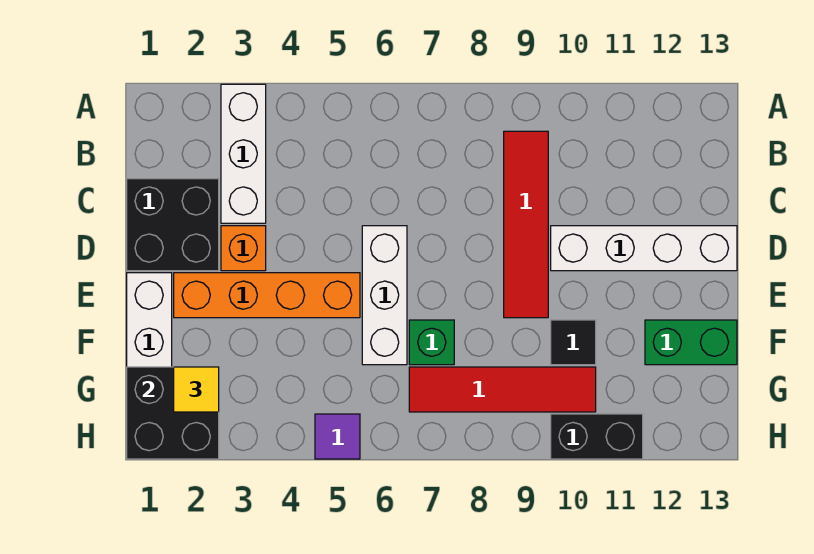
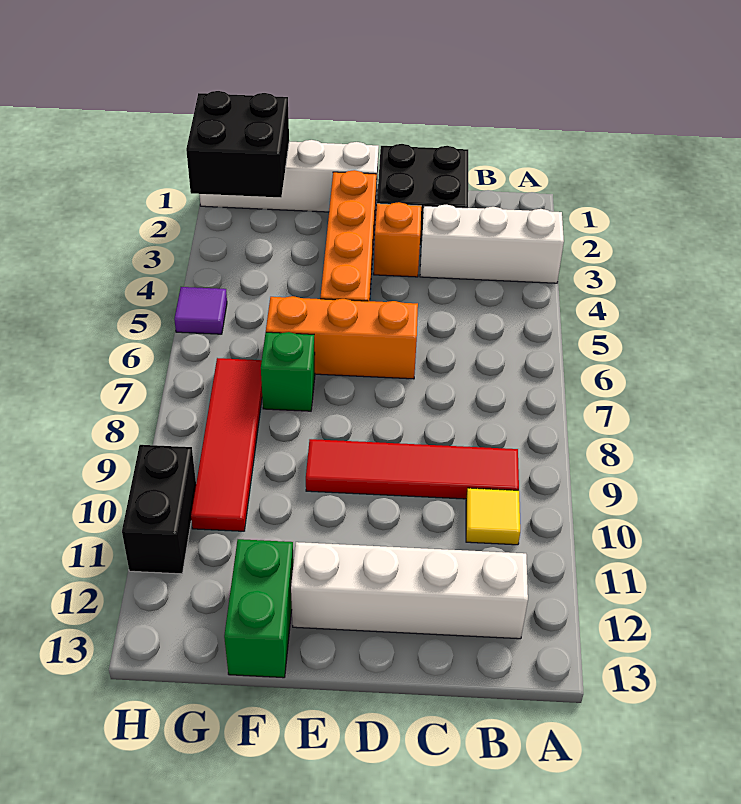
white brick D6:F6 level 1 -> orange brick D6:F6 level 1
white brick D10:D13 level 1 -> white brick B12:E12 level 1
black tile F10 level 1 -> none
yellow tile G2 level 3 -> yellow tile B10 level 1

